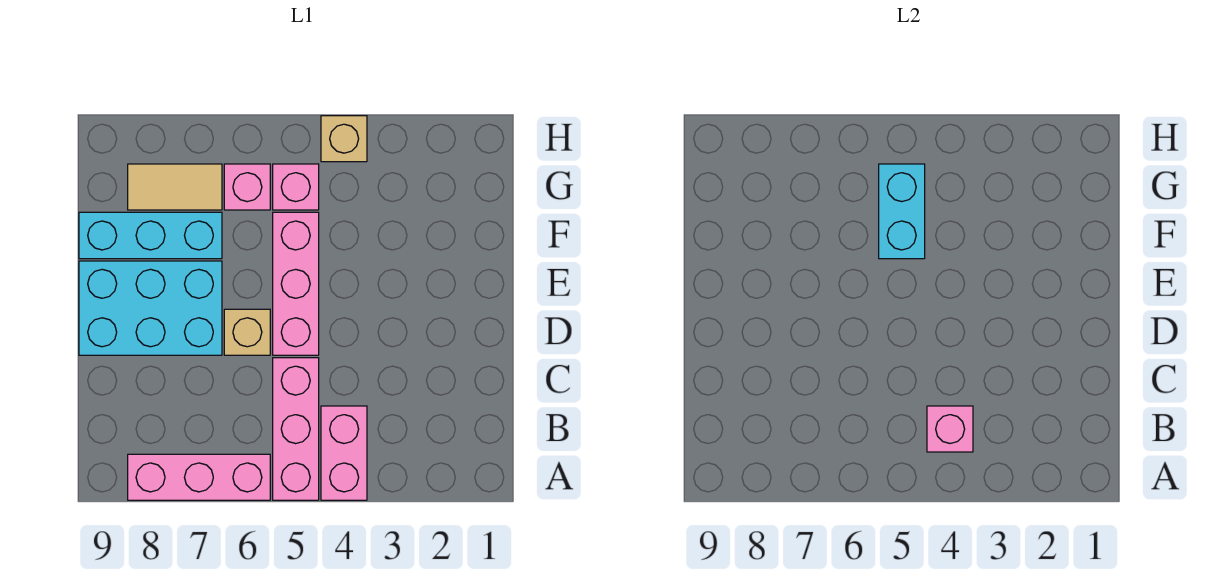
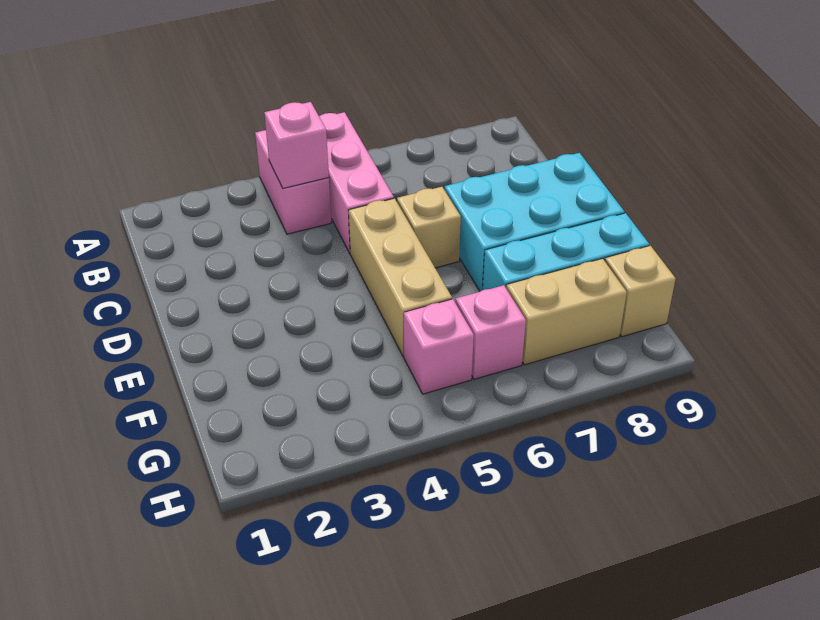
pink brick A6:A8 level 1 -> none
pink brick D5:F5 level 1 -> tan brick D5:F5 level 1
cyan brick F5:G5 level 2 -> none
tan tile G7:G8 level 1 -> tan brick G7:G8 level 1
tan brick H4 level 1 -> tan brick G9 level 1

